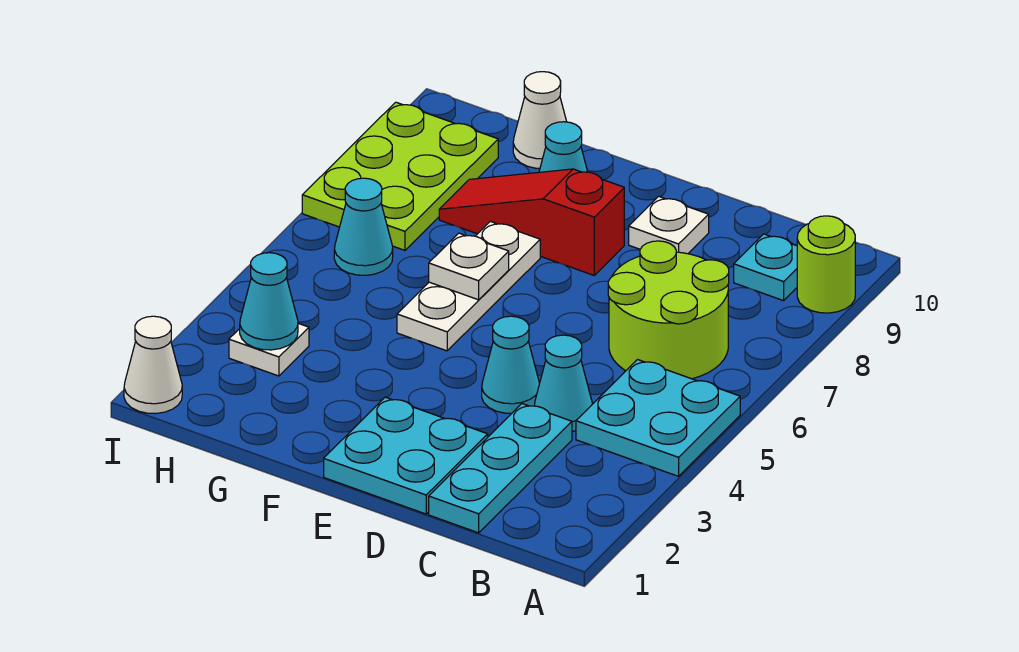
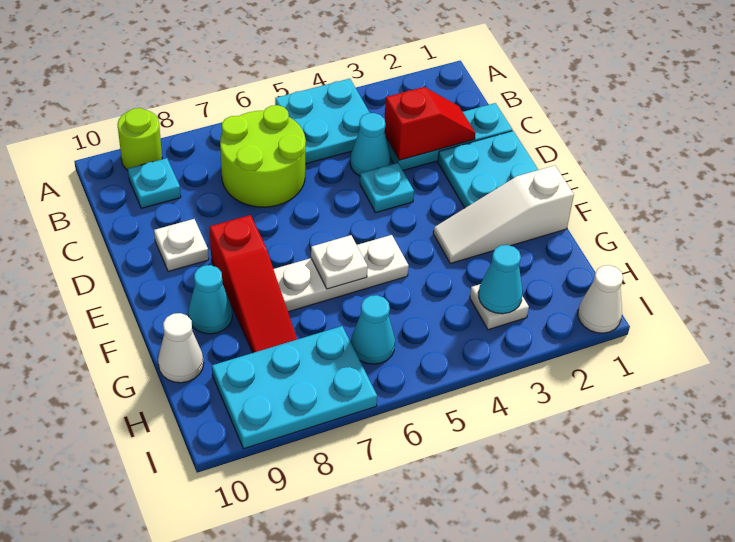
none -> red slope C2:C3 level 2 top 3
cyan cone D4 level 1 -> cyan plate D4 level 1
none -> white slope F1:F3 level 1 top 1
lime plate H7:I9 level 1 -> cyan plate H7:I9 level 1

